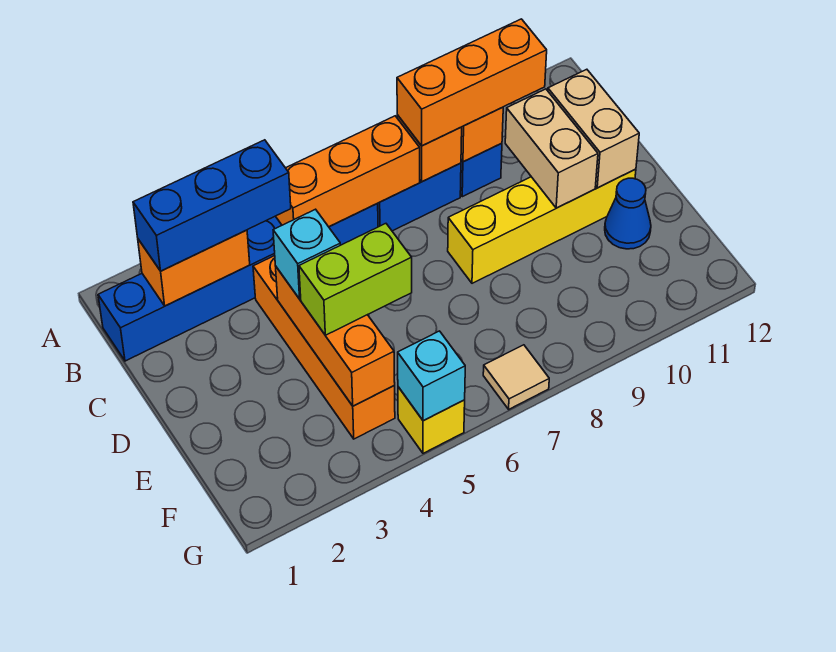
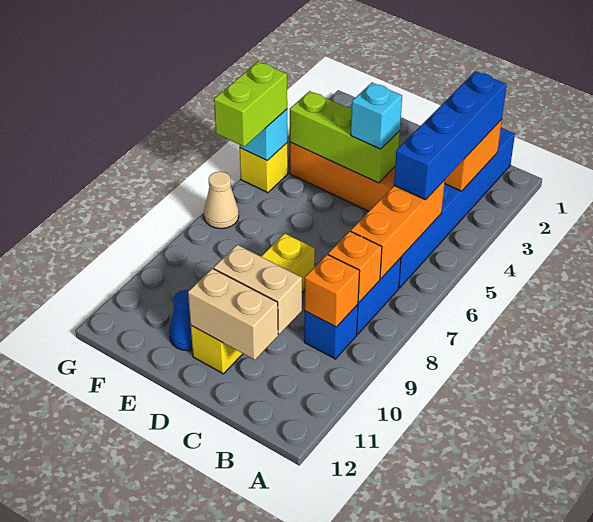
blue brick B2:B4 level 3 -> blue brick B2:B5 level 3
orange brick B8:B10 level 3 -> none
orange brick D4:F4 level 2 -> lime brick D4:F4 level 2
lime brick E4:E5 level 3 -> lime brick G5:G6 level 3
tan tile G7 level 1 -> tan cone G7 level 1

